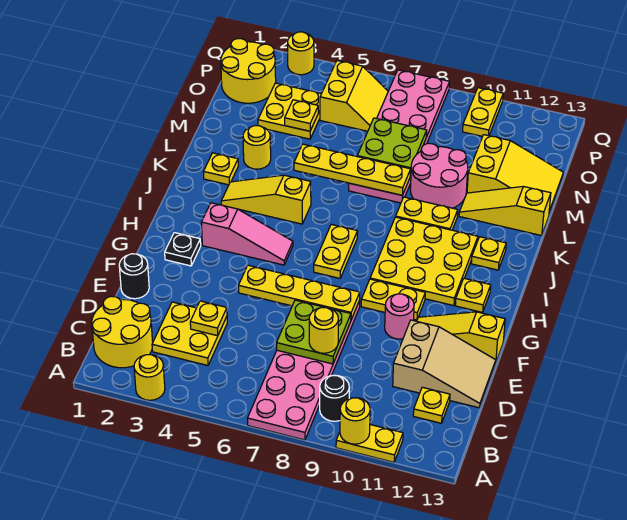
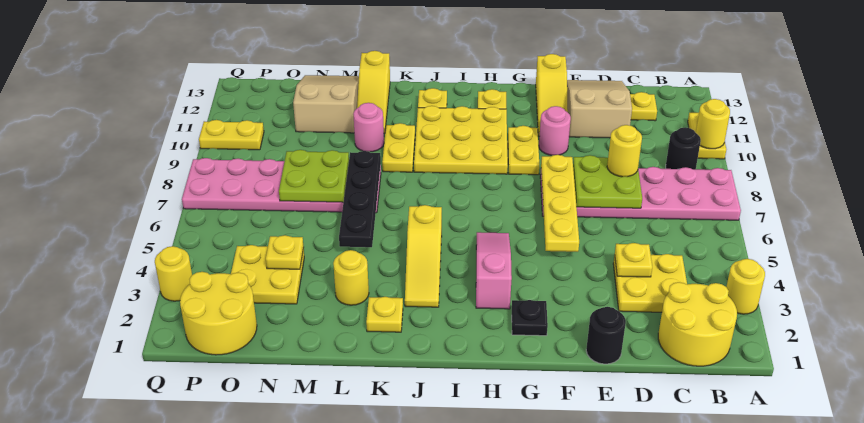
yellow plate H7:I7 level 1 -> none
yellow plate L5:L8 level 2 -> black plate L5:L8 level 2
pink round brick L9:M10 level 1 -> pink round brick L10 level 1
yellow slope M11:N13 level 1 top 11 -> tan slope M11:N13 level 1 top 11
yellow slope O5:P6 level 1 top 5 -> none

